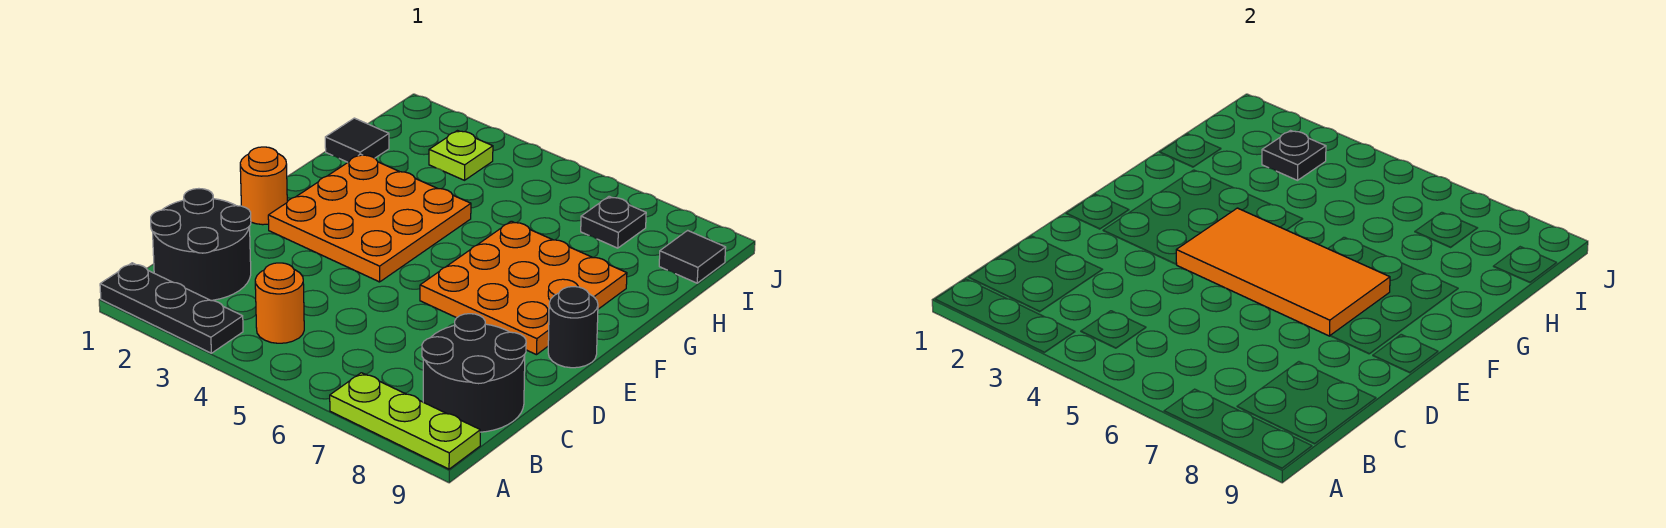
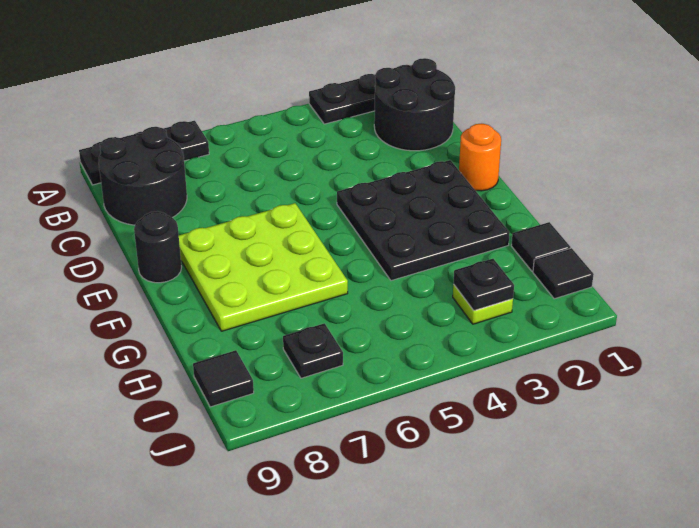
lime plate A7:A9 level 1 -> black plate A7:A9 level 1
orange round brick B4 level 1 -> none
orange plate E2:G4 level 1 -> black plate E2:G4 level 1
orange tile E4:F7 level 2 -> none
orange plate E6:G8 level 1 -> lime plate E6:G8 level 1
none -> black tile I1 level 1

